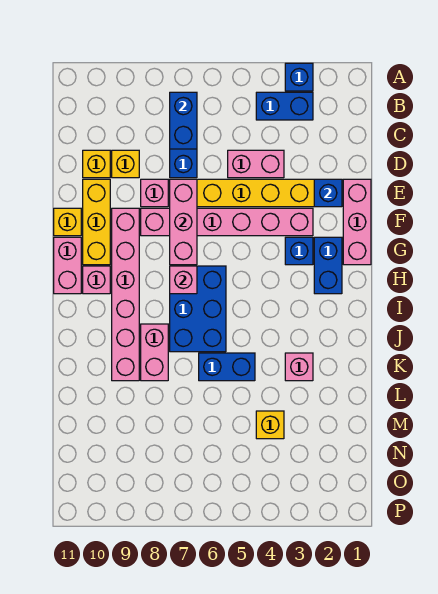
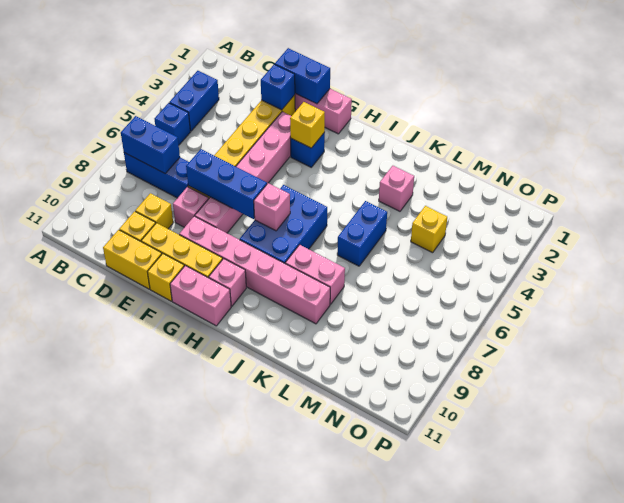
blue brick A3 level 1 -> blue brick B5 level 1
pink brick D4:D5 level 1 -> none
none -> yellow brick D11:E11 level 1
pink brick E7:G7 level 2 -> blue brick E7:G7 level 2
blue brick G2:H2 level 1 -> blue brick E1:F1 level 2
none -> yellow brick G3 level 2
blue brick H6:J7 level 1 -> blue brick H6:I8 level 1

